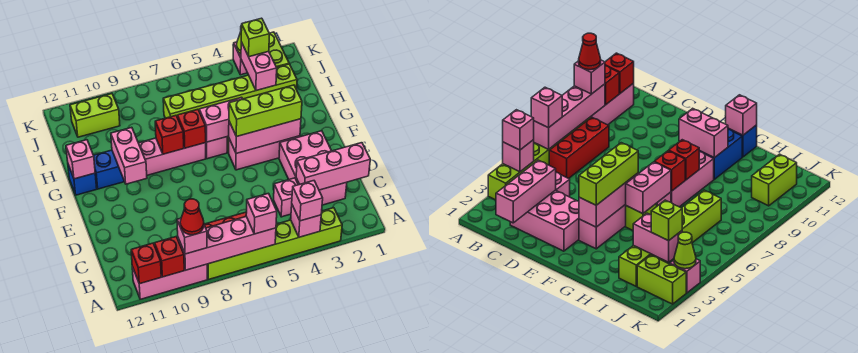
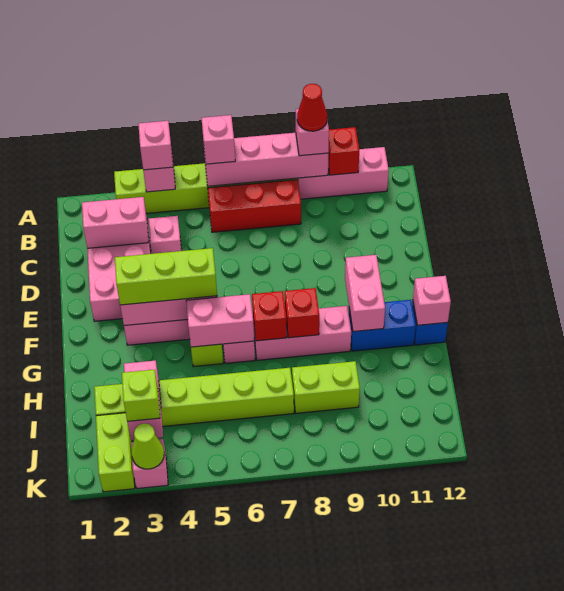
red brick A11 level 2 -> none
pink brick C1:C3 level 2 -> pink brick C2:C3 level 2
lime brick J10:J11 level 1 -> lime brick I8:I9 level 1

